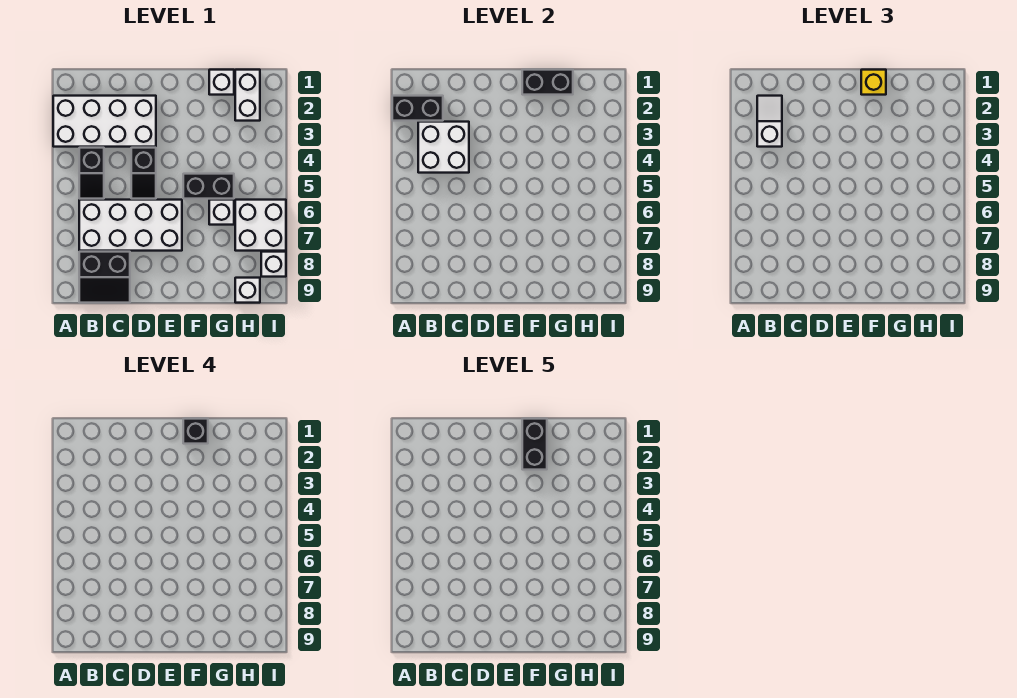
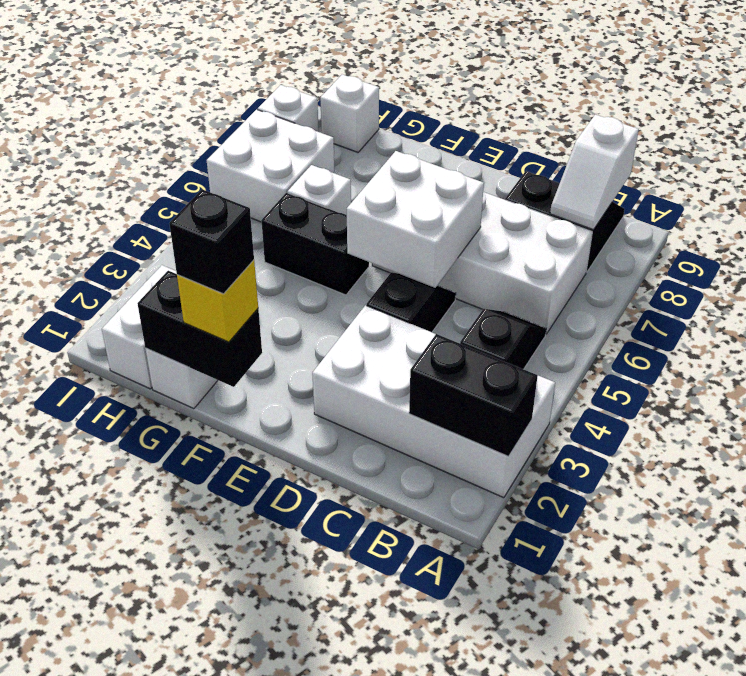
white slope B2:B3 level 3 top 3 -> white slope B8:B9 level 2 top 9
white brick B3:C4 level 2 -> white brick D5:E6 level 2
black brick F1:F2 level 5 -> none

